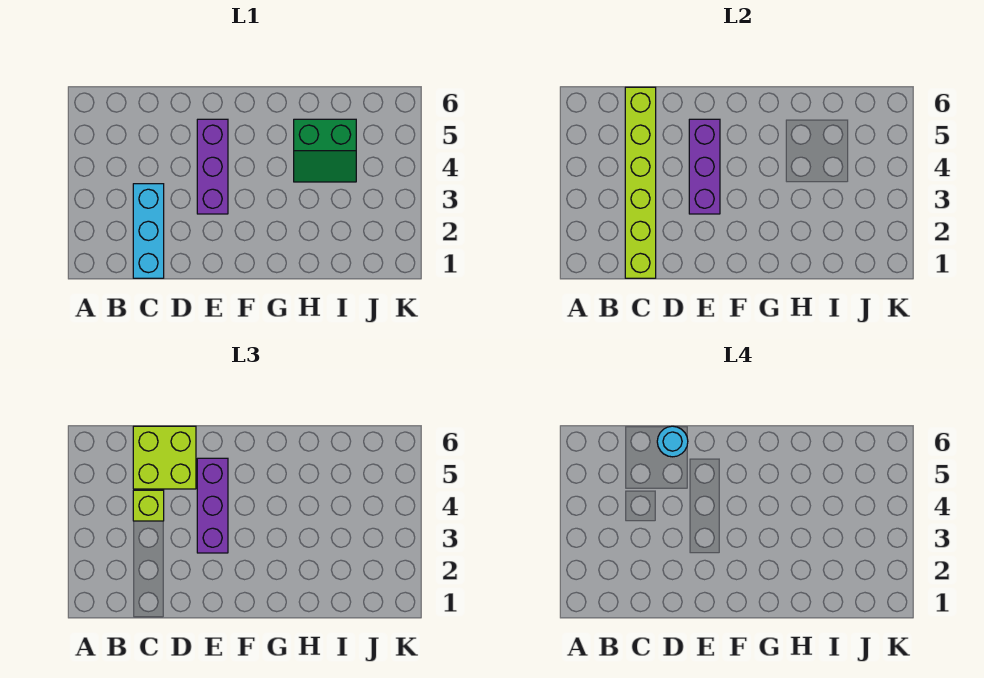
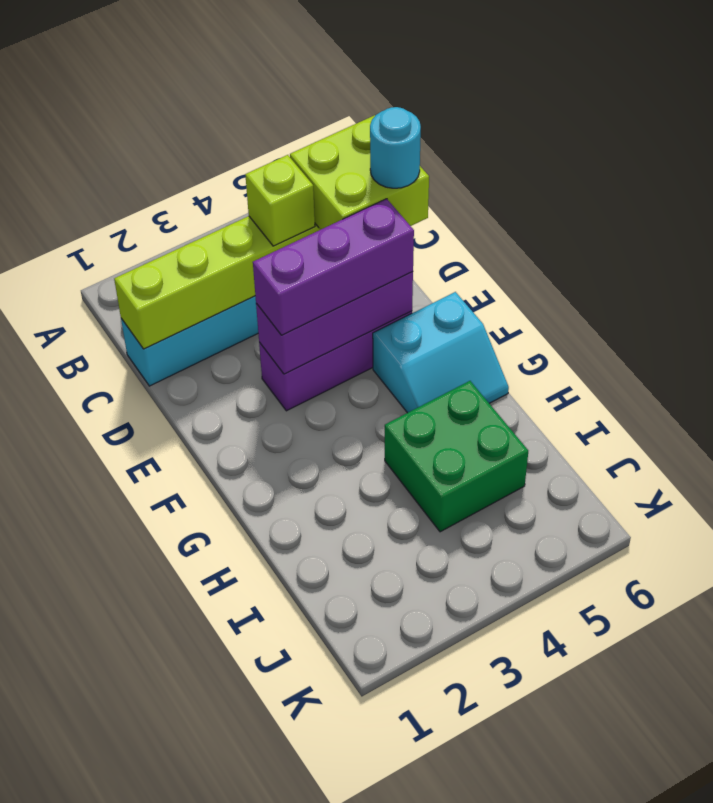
none -> cyan slope F5:G6 level 1 top F
green slope H4:I5 level 1 top 5 -> green brick H4:I5 level 1

